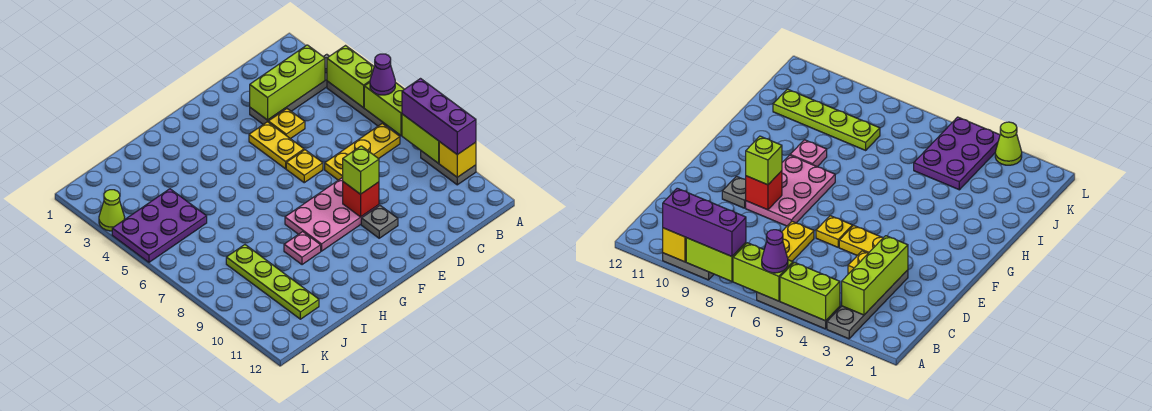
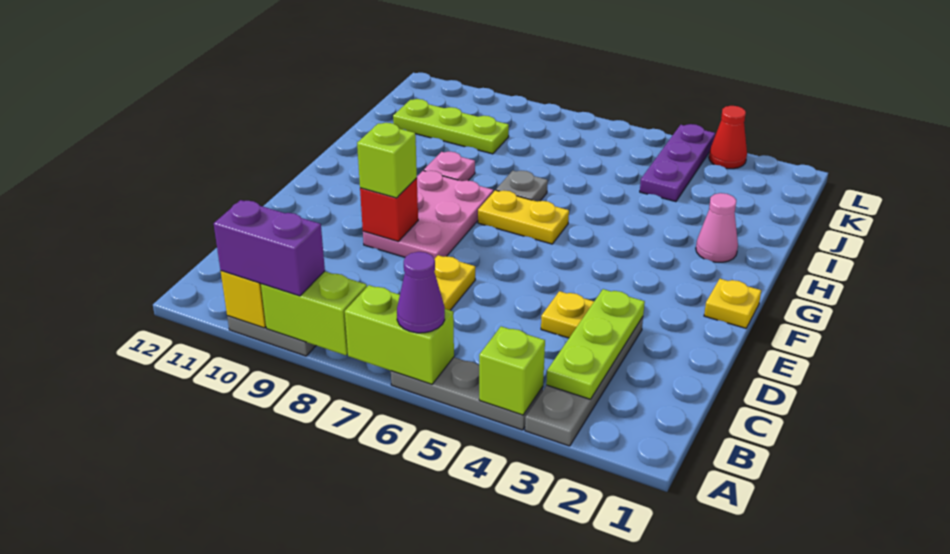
lime brick A4:A5 level 2 -> lime brick A4 level 2
purple brick A8:A10 level 3 -> purple brick A9:A10 level 3
lime brick B3:D3 level 2 -> lime plate B3:D3 level 2
yellow plate E4:E5 level 1 -> yellow plate G6:G7 level 1
yellow plate E6 level 1 -> yellow plate F1 level 1
grey plate E10 level 1 -> grey plate H7 level 1
none -> pink cone H2 level 1
purple plate J4:L5 level 1 -> purple plate J4:L4 level 1
lime plate J8:J11 level 1 -> lime plate J9:J11 level 1
lime cone L3 level 1 -> red cone L3 level 1

